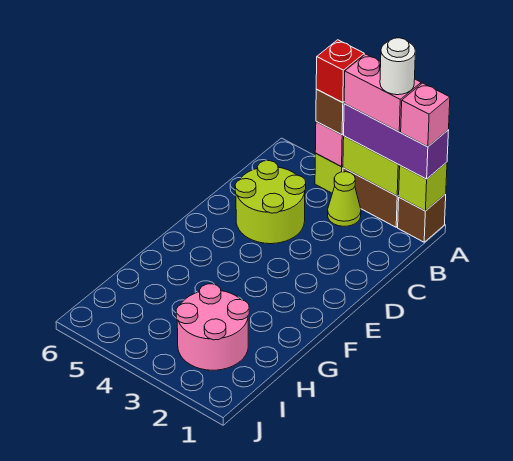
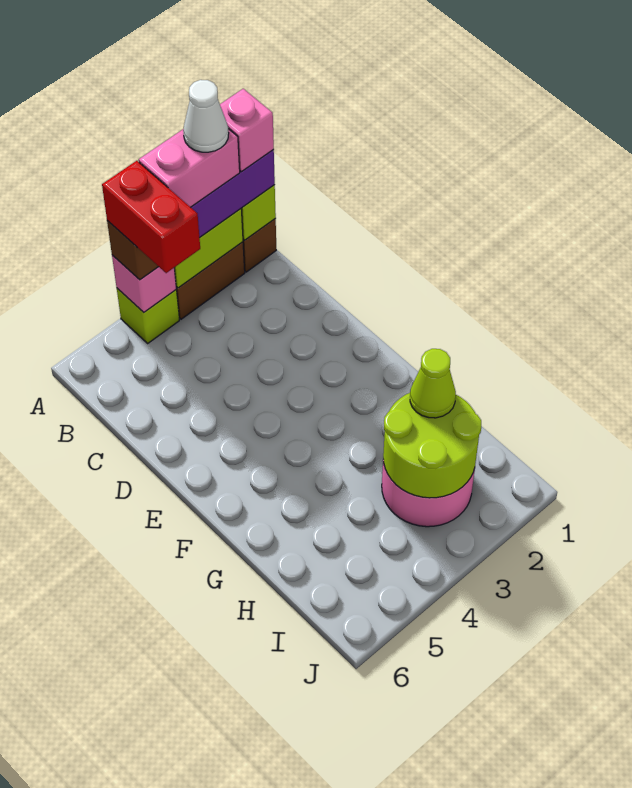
white round brick A2 level 5 -> white cone A2 level 5
red brick A4 level 4 -> red brick A4:B4 level 4
lime cone B3 level 1 -> lime cone H2 level 3
lime round brick C4:D5 level 1 -> lime round brick H2:I3 level 2

